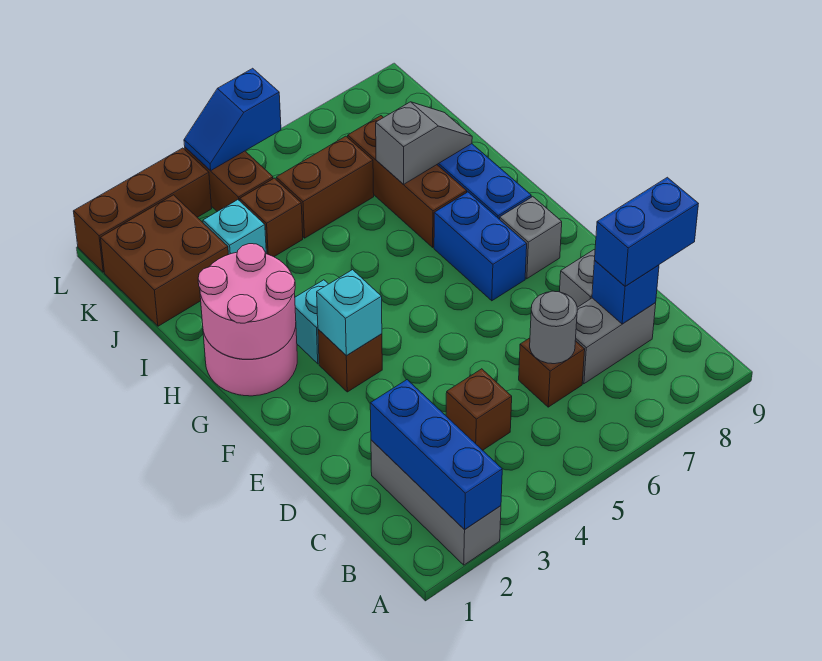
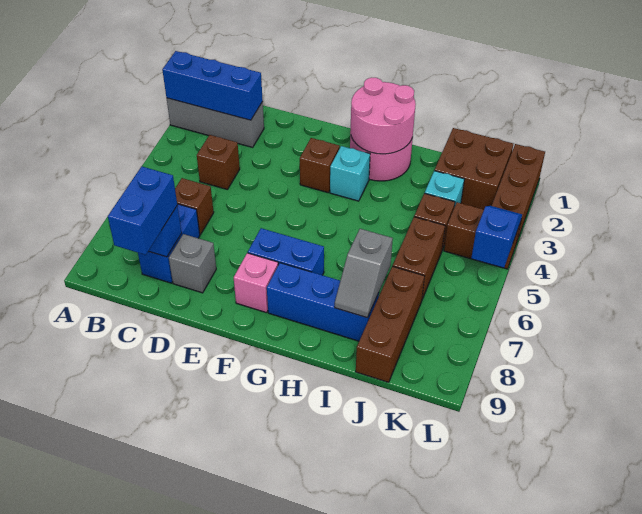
grey round brick C6 level 2 -> none
grey brick C7:C8 level 1 -> blue brick C7:C8 level 1
cyan brick F3 level 2 -> none
grey brick F8 level 1 -> pink brick F8 level 1
brown brick H7:J7 level 1 -> brown brick J7:J9 level 1

